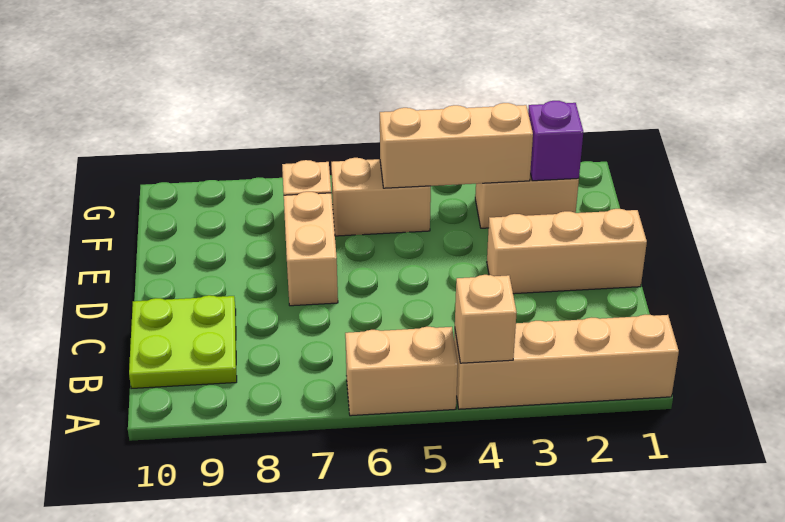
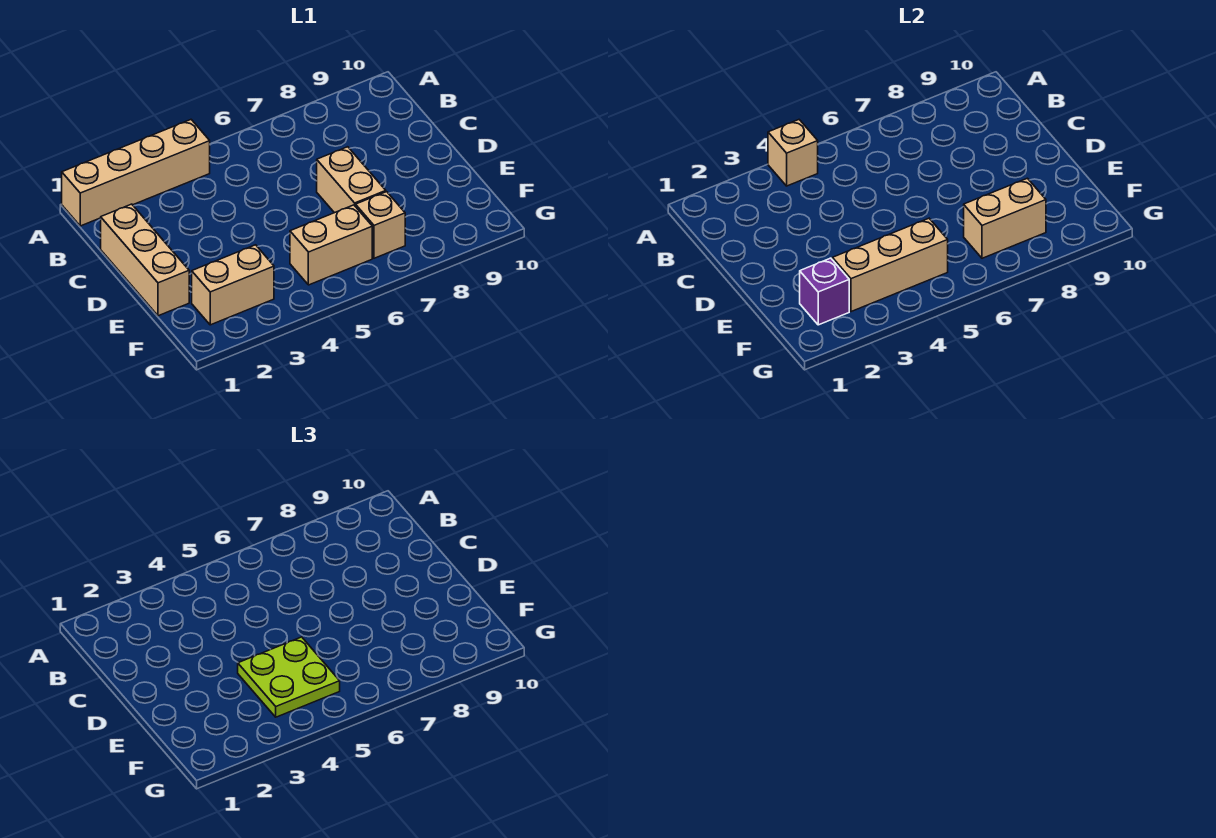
tan brick A5:A6 level 1 -> tan brick F7:F8 level 2
lime plate B9:C10 level 1 -> lime plate E4:F5 level 3
tan brick D1:D3 level 1 -> tan brick C1:E1 level 1

